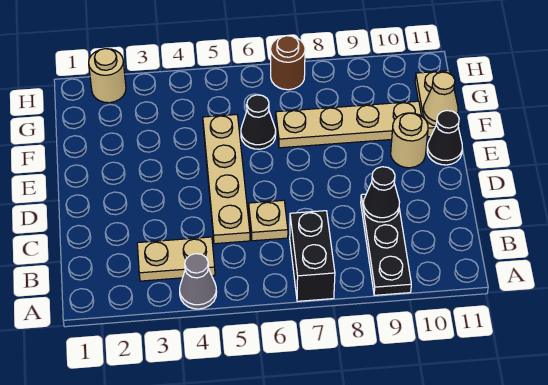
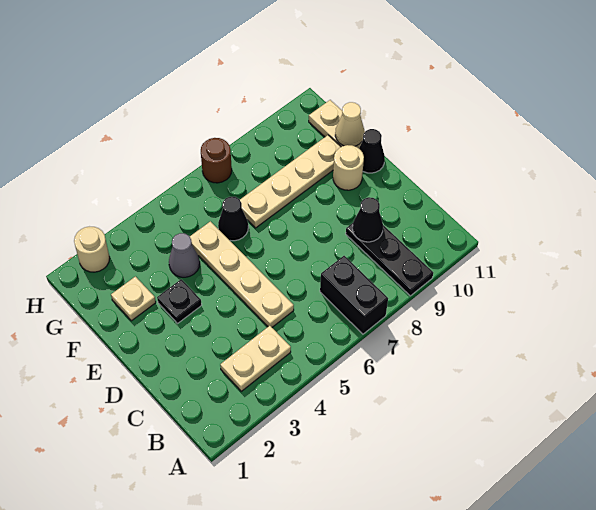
grey cone A4 level 1 -> grey cone F4 level 1
tan plate C6 level 1 -> tan plate F2 level 1
none -> black plate E3 level 1

